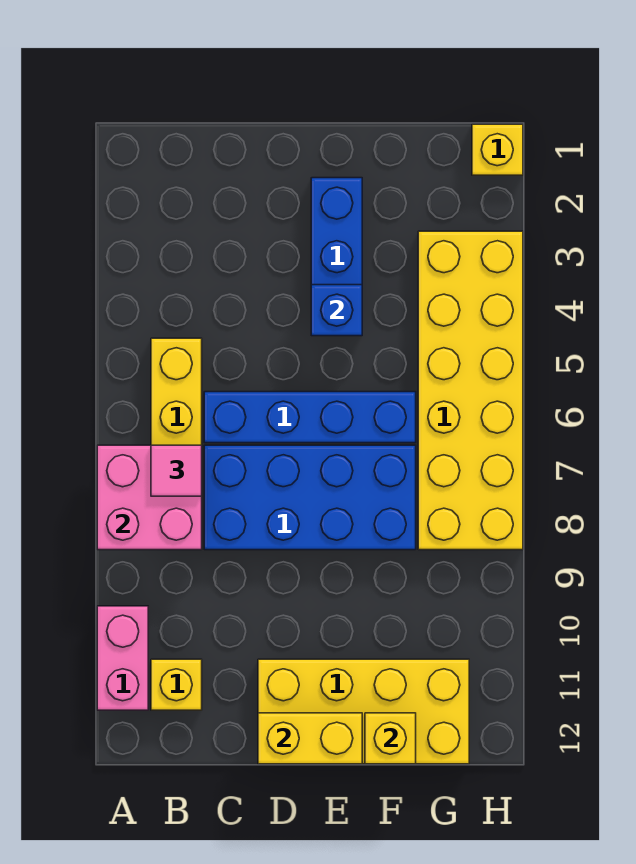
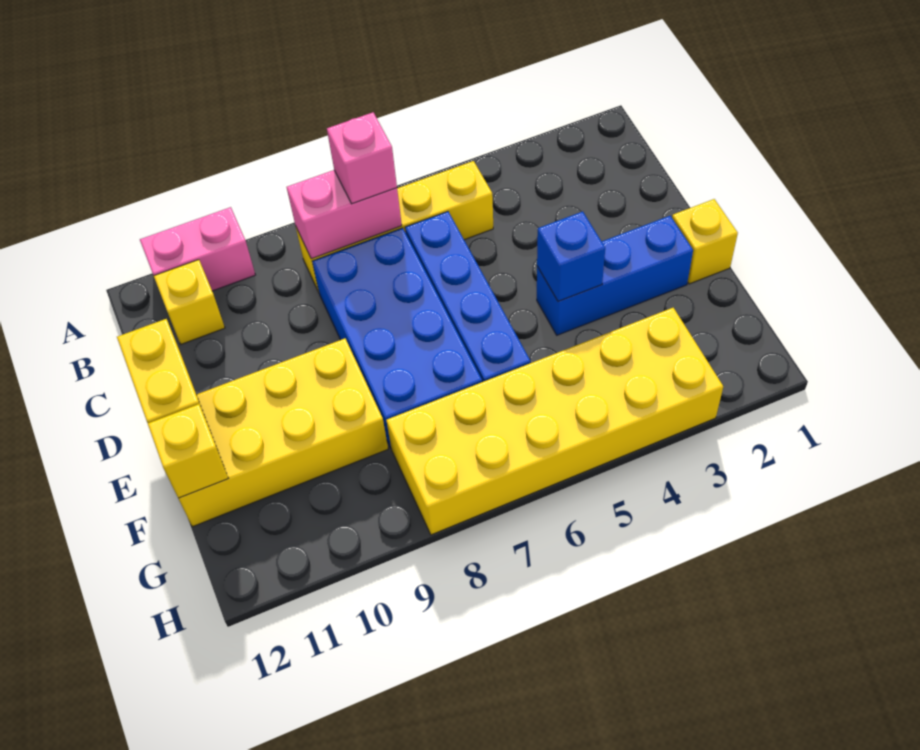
pink brick A7:B8 level 2 -> pink brick B7:B8 level 2
pink tile B7 level 3 -> pink brick B7 level 3
yellow brick D11:G12 level 1 -> yellow brick E9:F12 level 1
yellow brick H1 level 1 -> yellow brick E1 level 1

